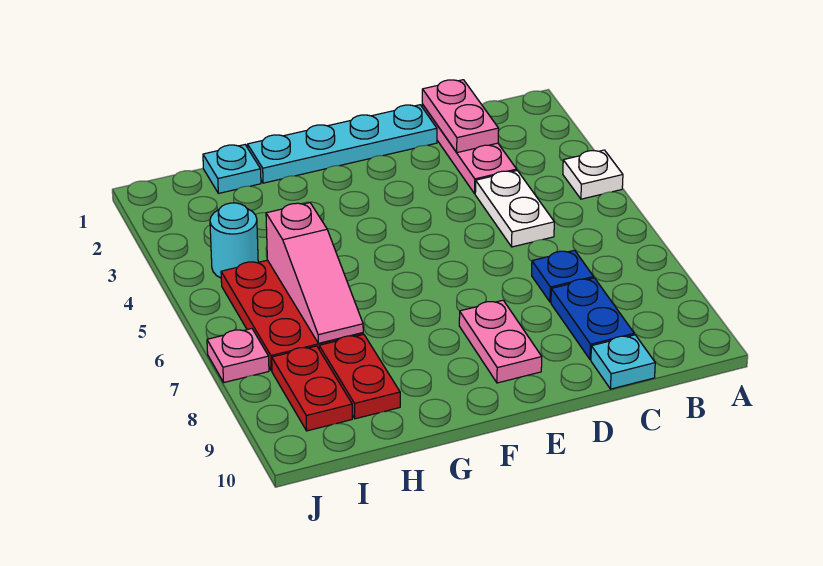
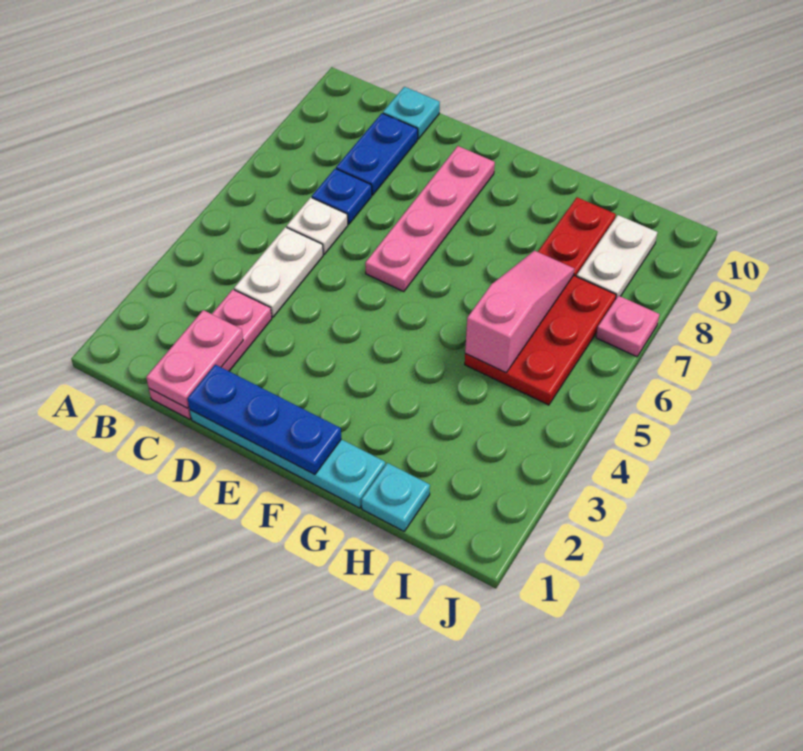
white plate A4 level 1 -> white plate C6 level 1
none -> blue plate D1:F1 level 2
pink plate E8:E9 level 1 -> pink plate E6:E9 level 1
cyan round brick I4 level 1 -> none
red plate I8:I9 level 1 -> white plate I8:I9 level 1

